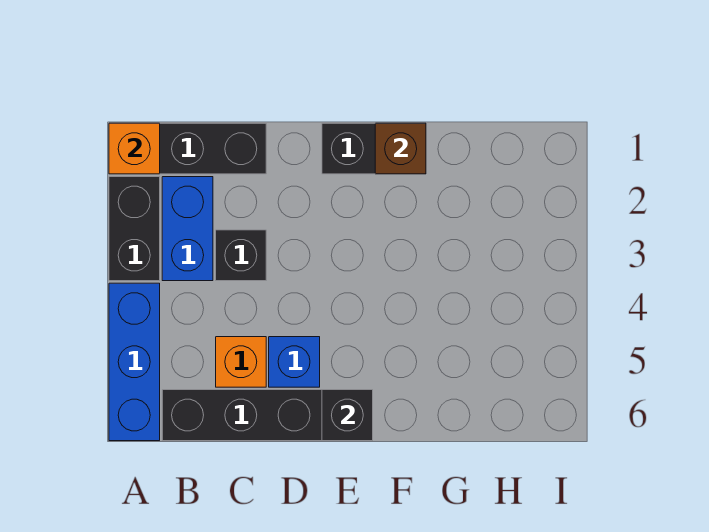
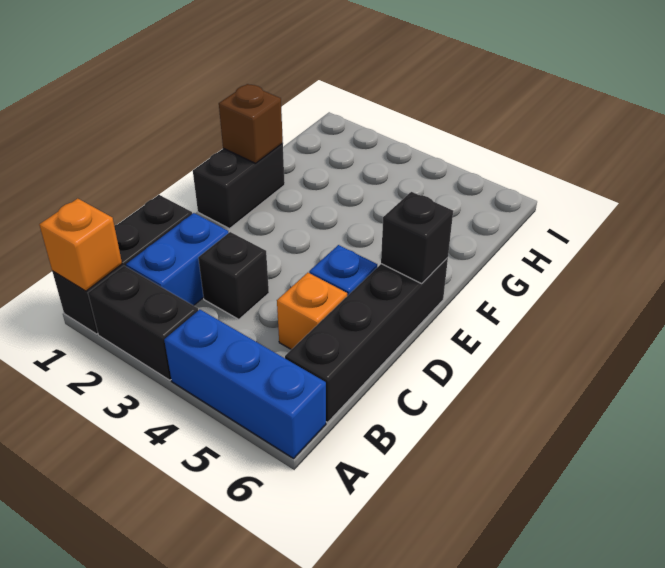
blue brick B2:B3 level 1 -> blue brick B2:C2 level 1

